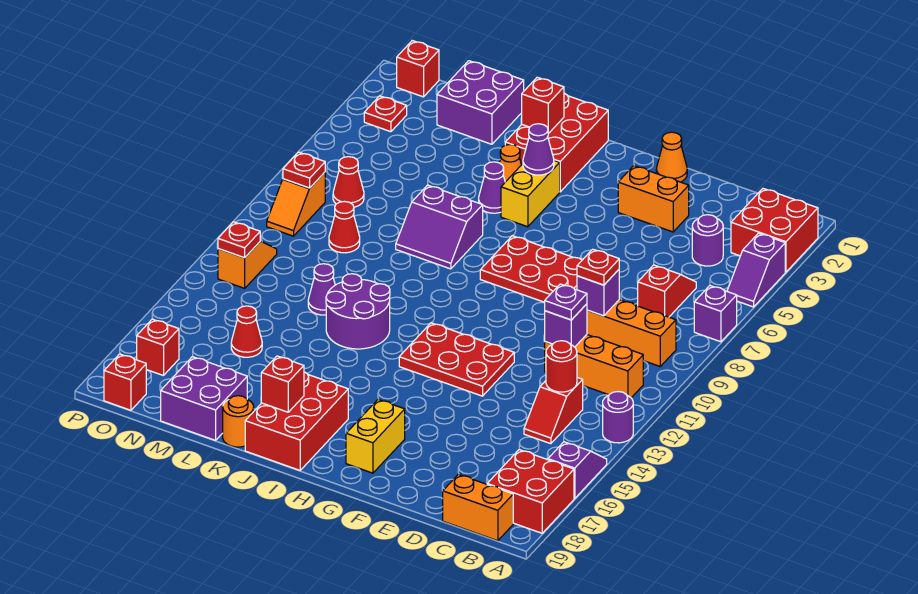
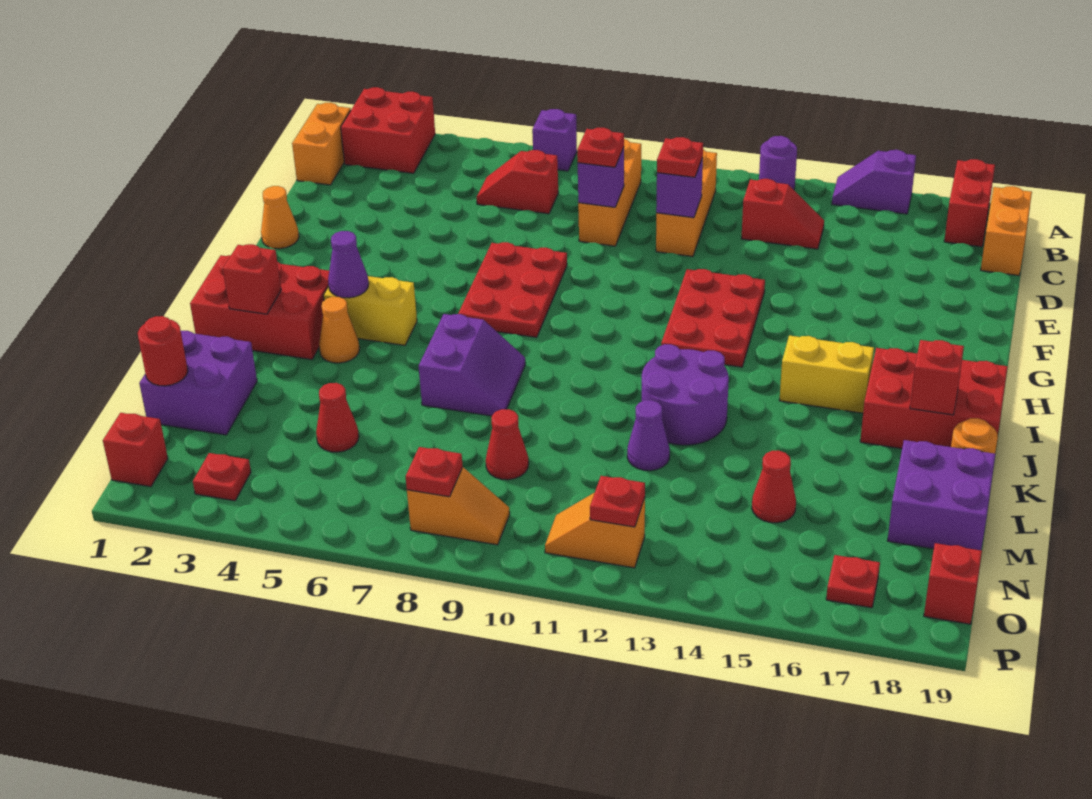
purple slope A4:A5 level 1 top 4 -> none
red brick A17:B18 level 1 -> red brick A18:B18 level 1
purple round brick C4 level 1 -> none
red round brick C13 level 2 -> red round brick M1 level 2
purple plate D11 level 3 -> red plate D11 level 3
orange brick E3:F3 level 1 -> orange brick B1:C1 level 1
yellow brick G17:G18 level 1 -> yellow brick I15:I16 level 1
purple cone J5 level 1 -> none
red cone N7 level 1 -> red cone M5 level 1
red brick O17 level 1 -> red plate O17 level 1

